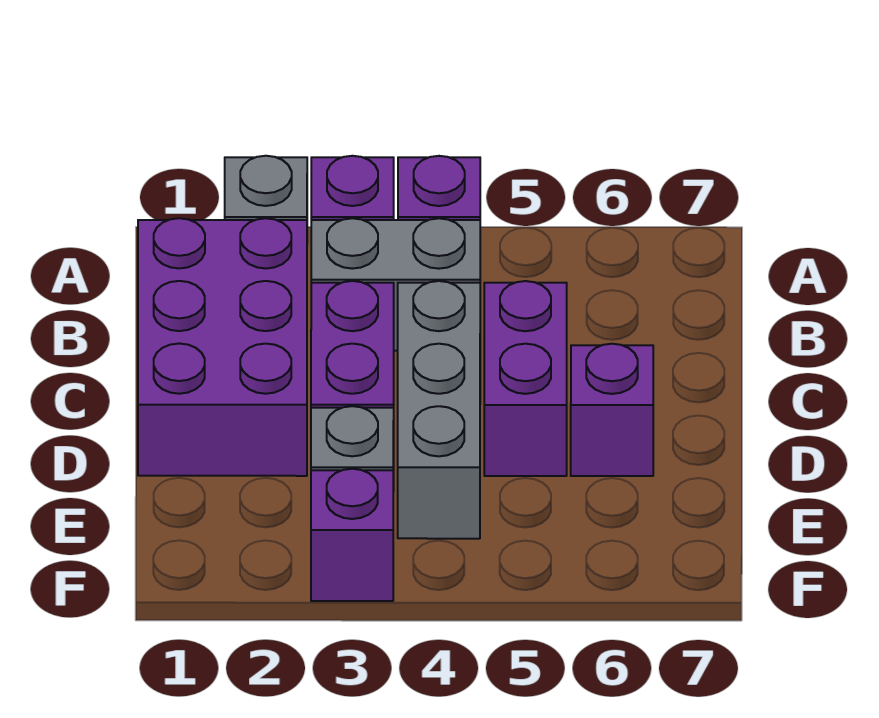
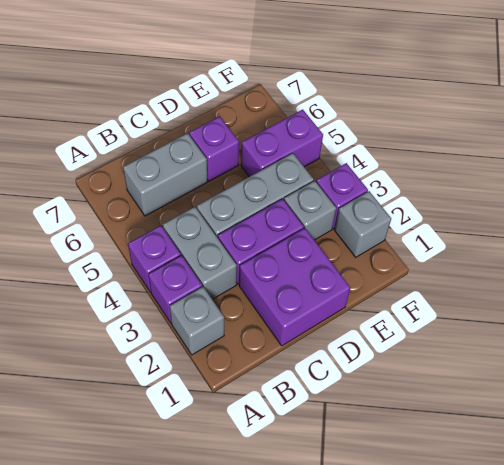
purple brick B1:D2 level 1 -> purple brick C1:D2 level 1
none -> grey brick B6:C6 level 1
purple brick C5:D5 level 1 -> purple brick E5:F5 level 1
none -> grey brick F2 level 1

